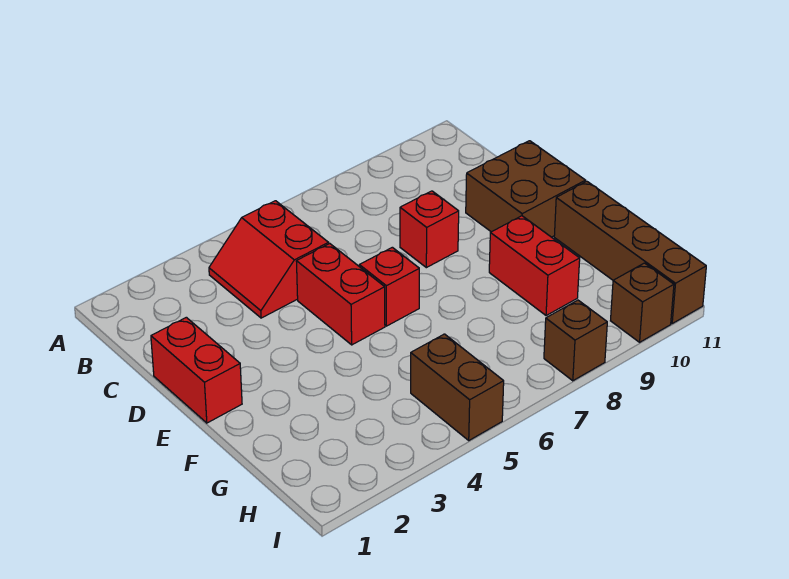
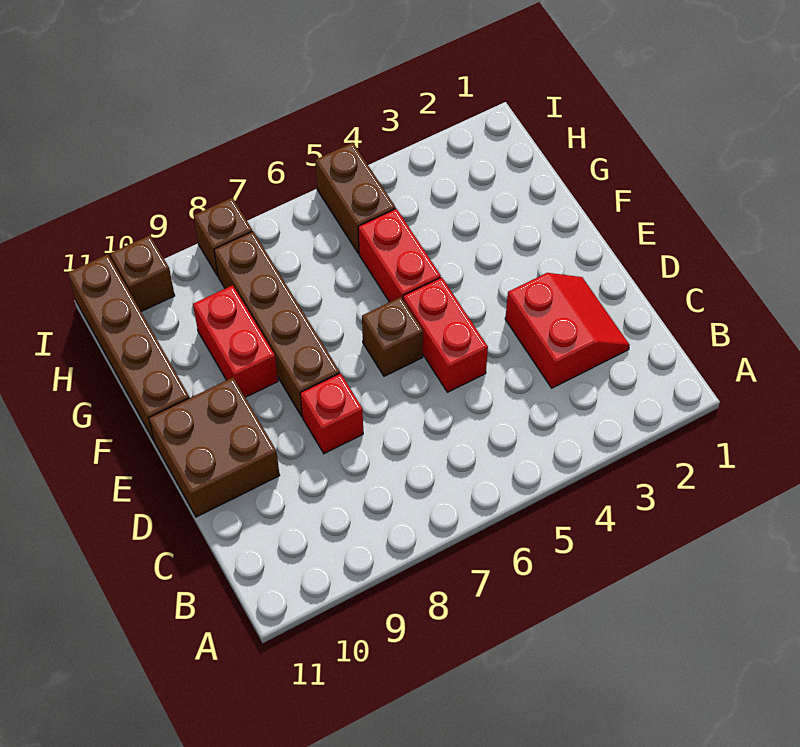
red slope B4:C5 level 1 top 5 -> red slope C2:D3 level 1 top 3
red brick D1:E1 level 1 -> red brick F5:G5 level 1
red brick E6 level 1 -> brown brick E6 level 1
none -> brown brick E8:H8 level 1

